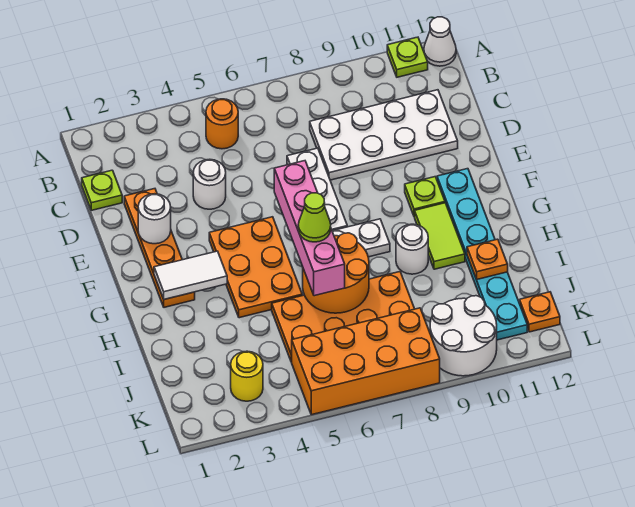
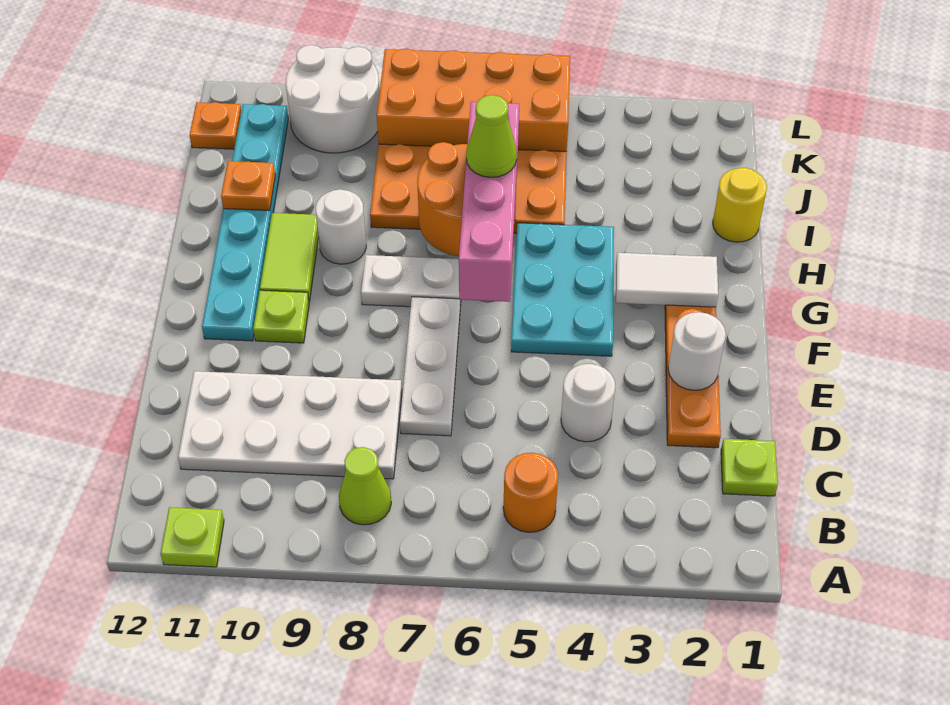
white cone A12 level 1 -> none
none -> lime cone B8 level 1
orange plate F4:H5 level 1 -> cyan plate F4:H5 level 1
yellow round brick K3 level 1 -> yellow round brick I1 level 1

